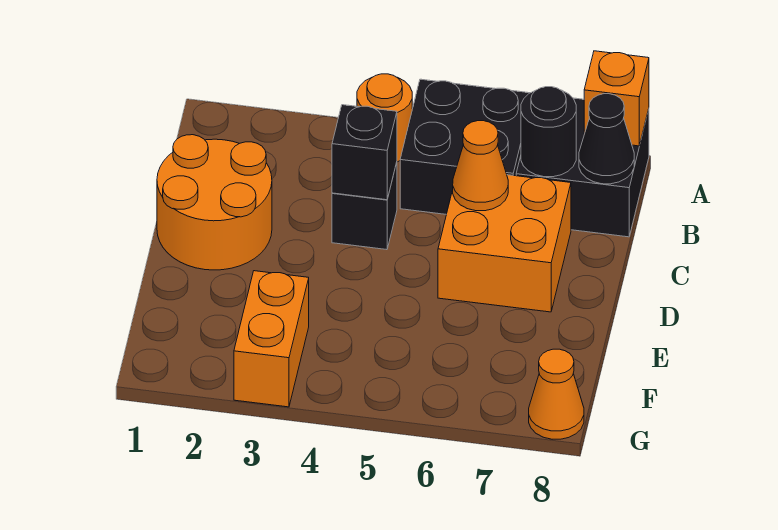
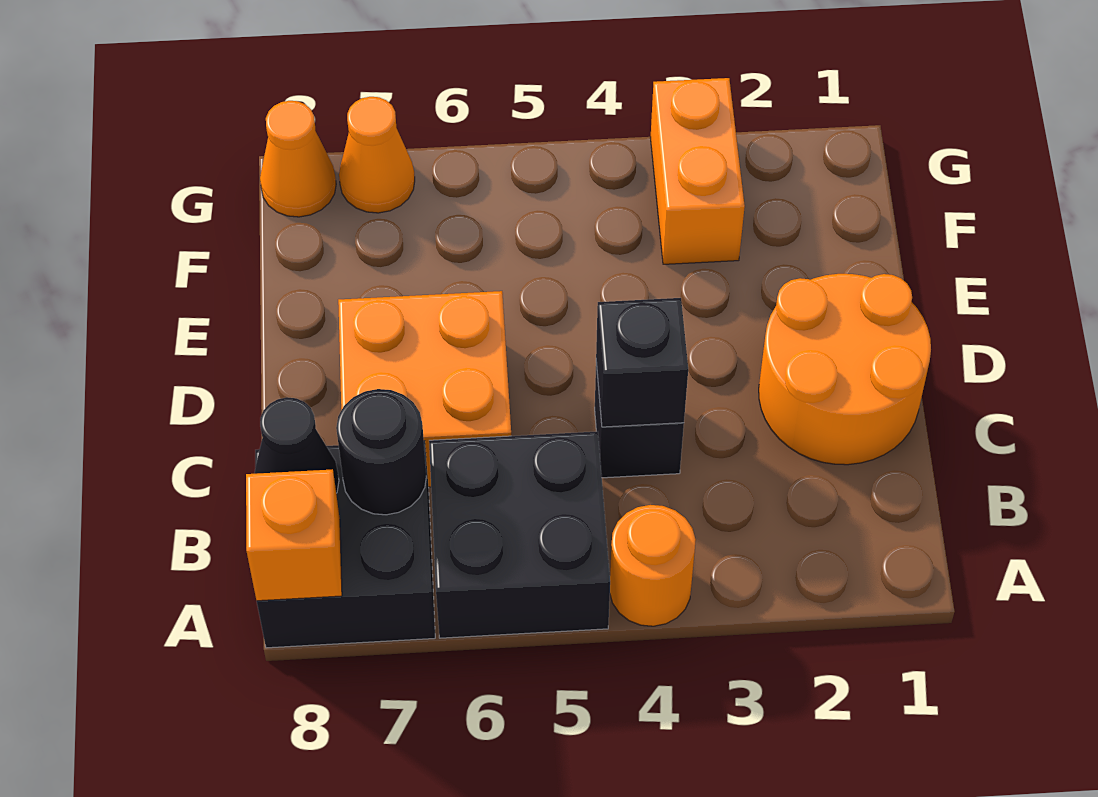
orange cone C6 level 2 -> orange cone G7 level 1

